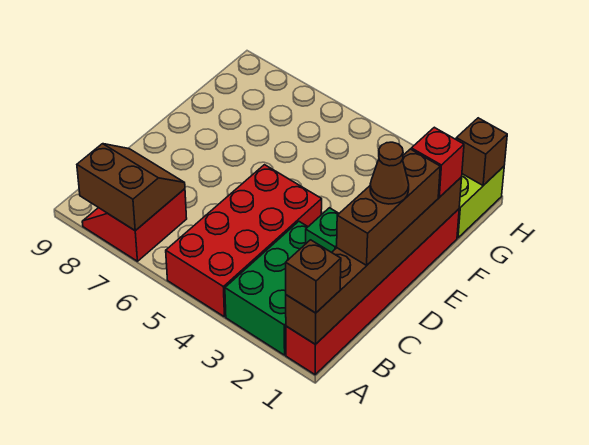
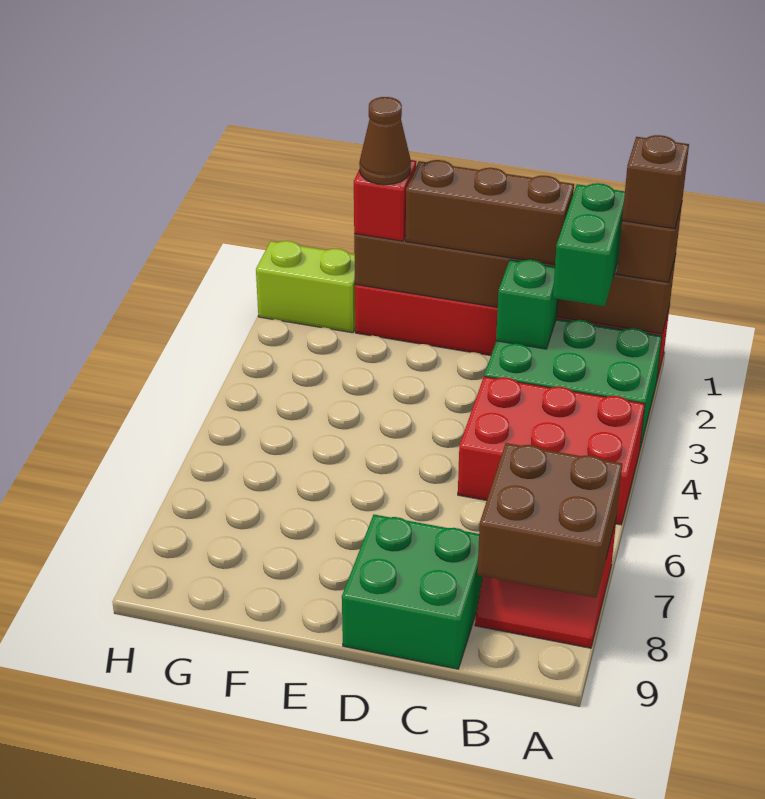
red brick A4:D5 level 1 -> red brick A4:C5 level 1
brown slope A7:B8 level 2 top A -> brown brick A7:B8 level 2
none -> green brick B1:B2 level 3
none -> green brick C8:D9 level 1
brown cone D1 level 4 -> brown cone F1 level 4
brown brick H1 level 2 -> brown brick A1 level 4

